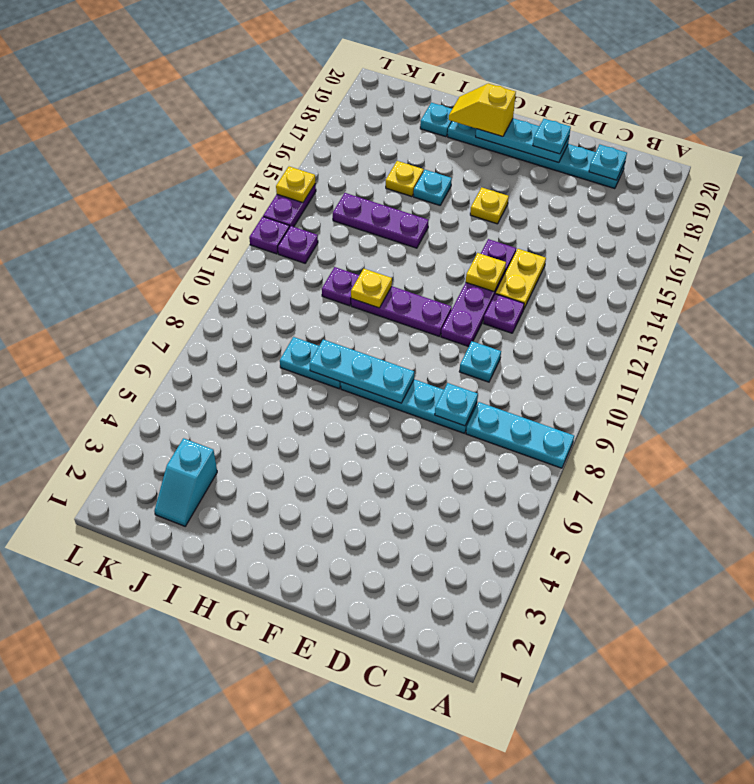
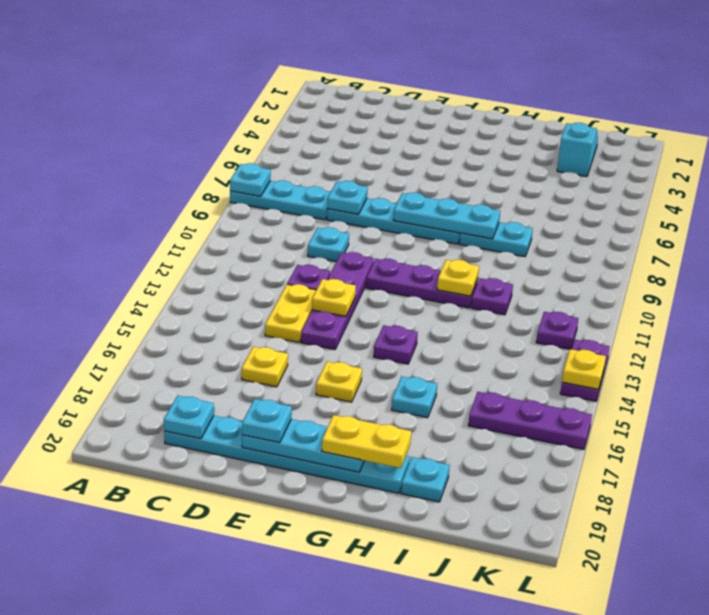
none -> cyan plate A8 level 2
yellow slope G19:H19 level 3 top G -> yellow plate G19:H19 level 3
purple plate H14:J14 level 1 -> purple plate J16:L16 level 1
yellow plate I16 level 1 -> yellow plate D16 level 1
purple plate L12 level 1 -> purple plate G14 level 1

